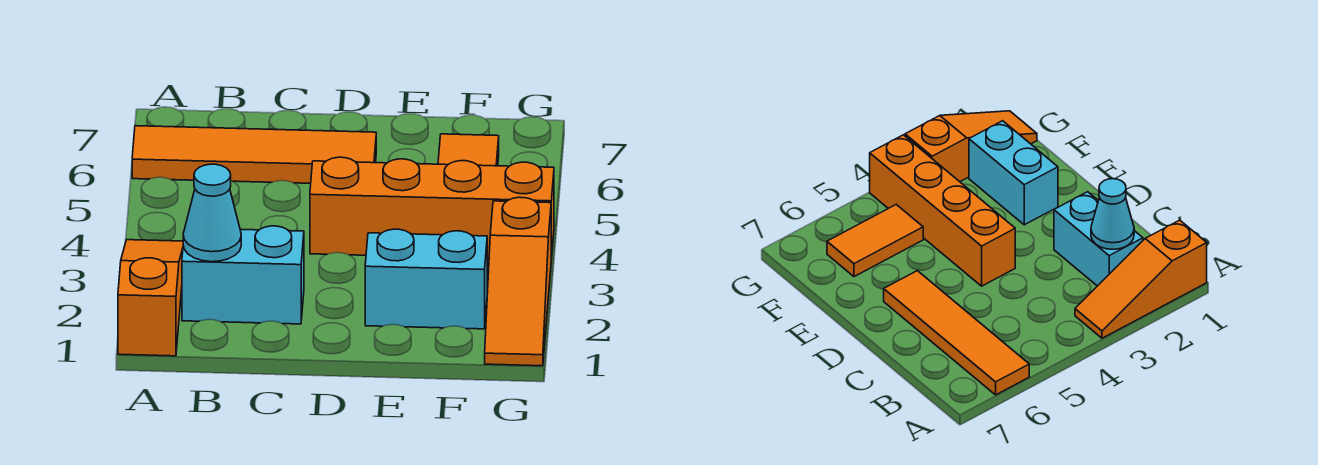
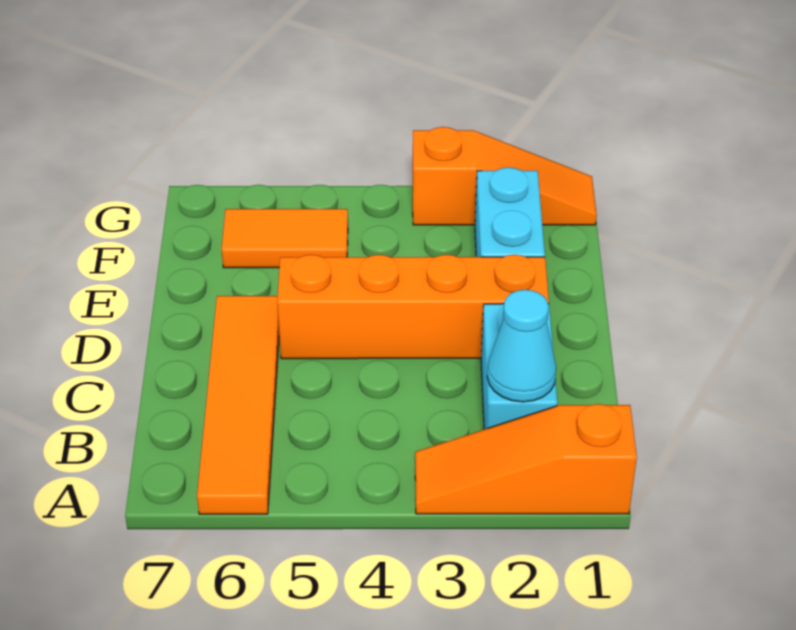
orange brick D4:G4 level 1 -> orange brick D2:D5 level 1

